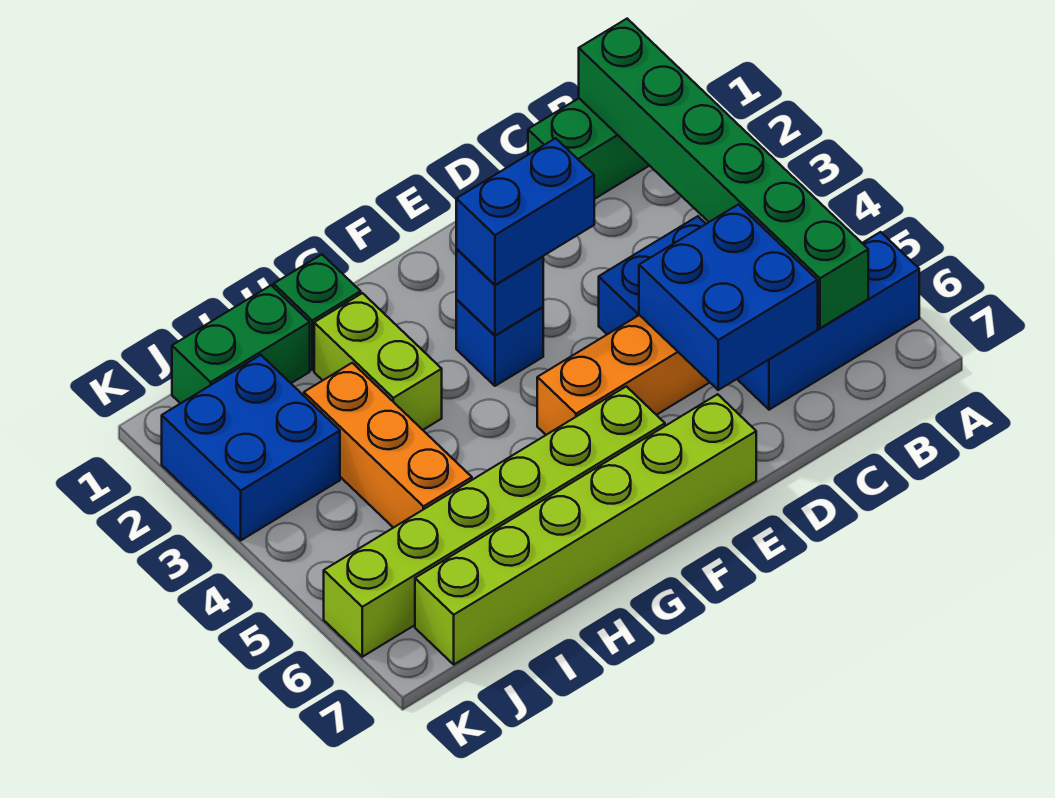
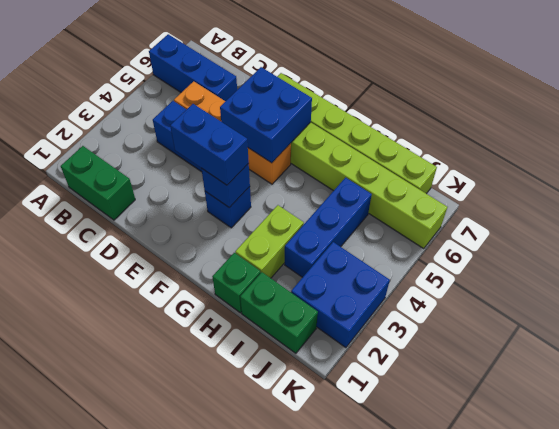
green brick B1:B6 level 2 -> none
blue brick C5:D6 level 2 -> blue brick E5:F6 level 2
orange brick I3:I5 level 1 -> blue brick I3:I5 level 1

